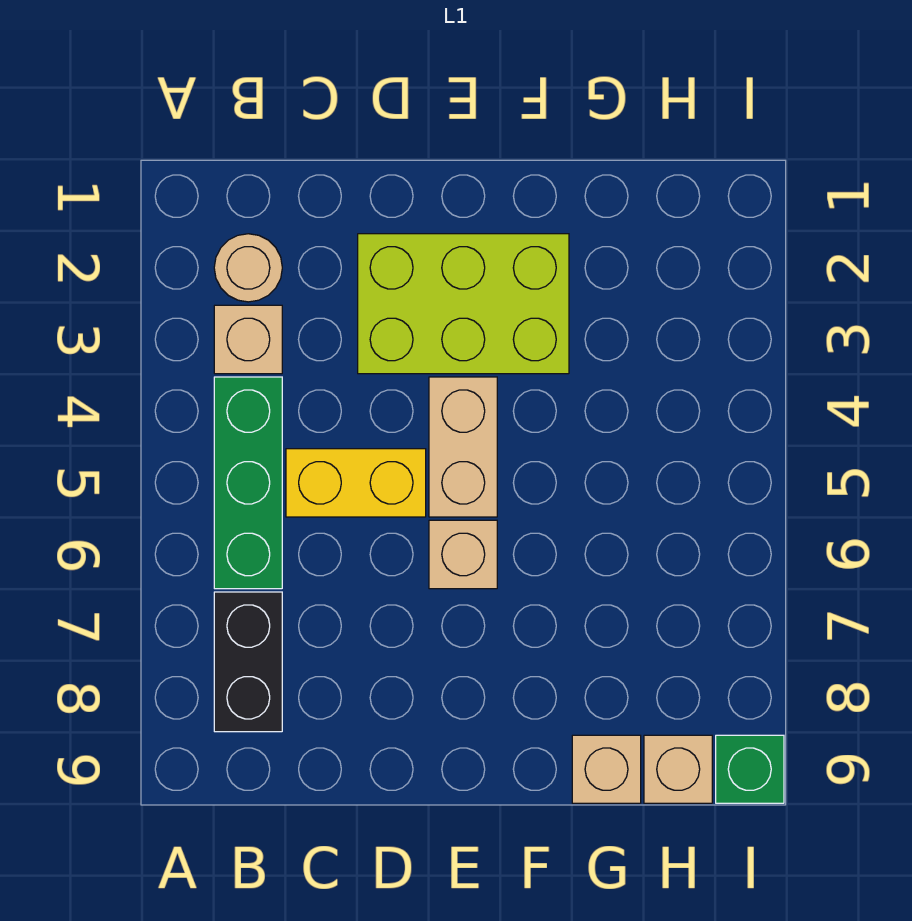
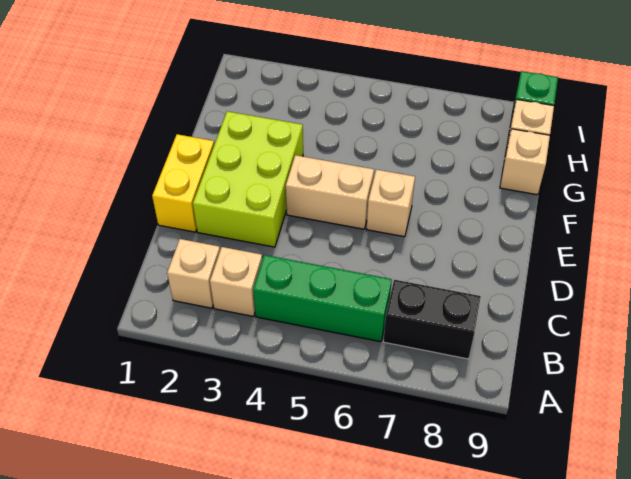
tan round brick B2 level 1 -> tan brick B2 level 1
yellow brick C5:D5 level 1 -> yellow brick D1:E1 level 1

